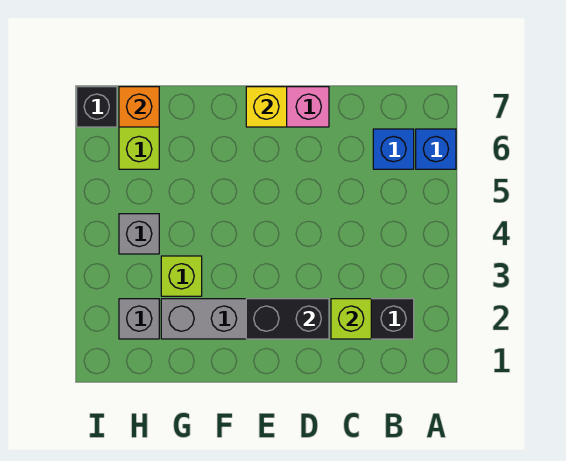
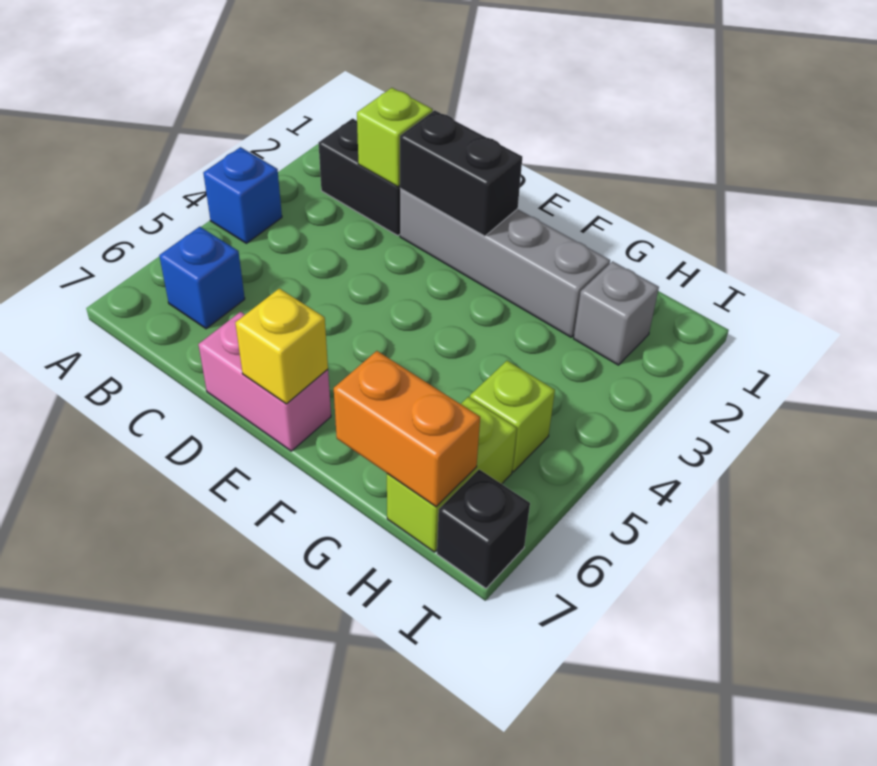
blue brick A6 level 1 -> blue brick A4 level 1
lime brick G3 level 1 -> lime brick H5 level 1
grey brick H4 level 1 -> none
orange brick H7 level 2 -> orange brick G7:H7 level 2

